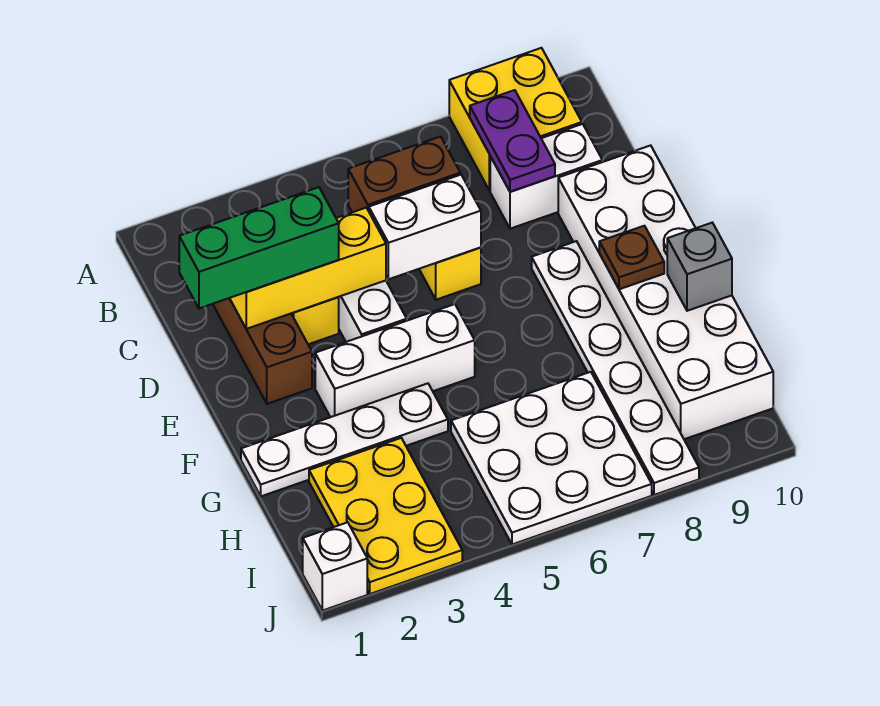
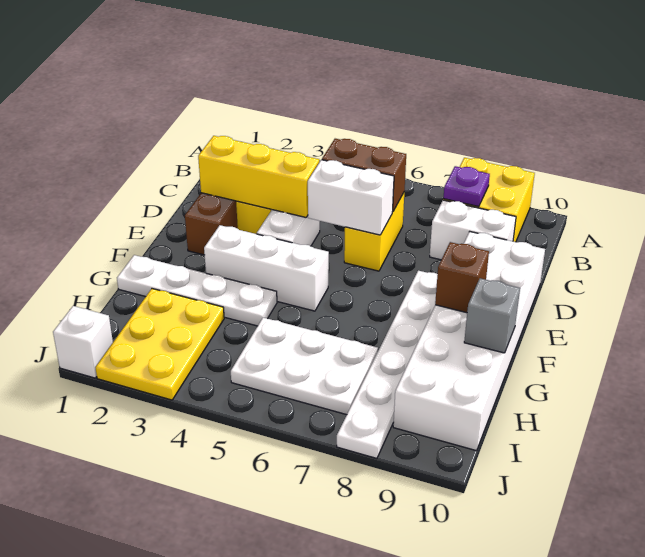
purple plate B8:C8 level 2 -> purple plate B8 level 2
green brick D1:D3 level 3 -> none
brown plate F9 level 2 -> brown brick F9 level 2
white plate H5:J7 level 1 -> white plate H5:I7 level 1

